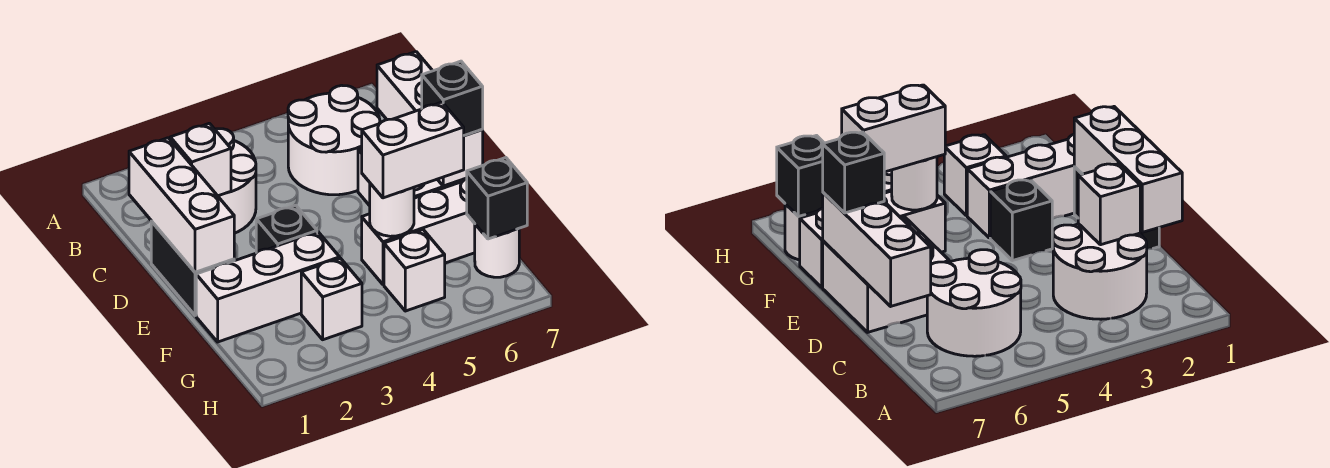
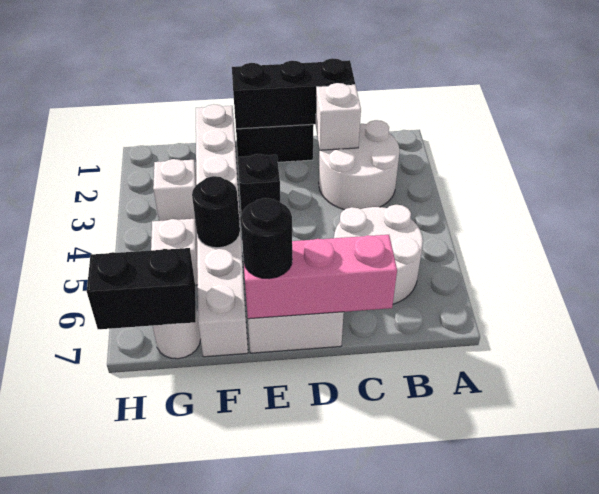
white brick C1:E1 level 2 -> black brick C1:E1 level 2
white brick C7:E7 level 2 -> pink brick C7:E7 level 2
black brick E7 level 3 -> black round brick E7 level 3
white round brick F5 level 2 -> black round brick F5 level 2
white brick F5:F6 level 3 -> none
black brick G7 level 2 -> black brick G7:H7 level 2

